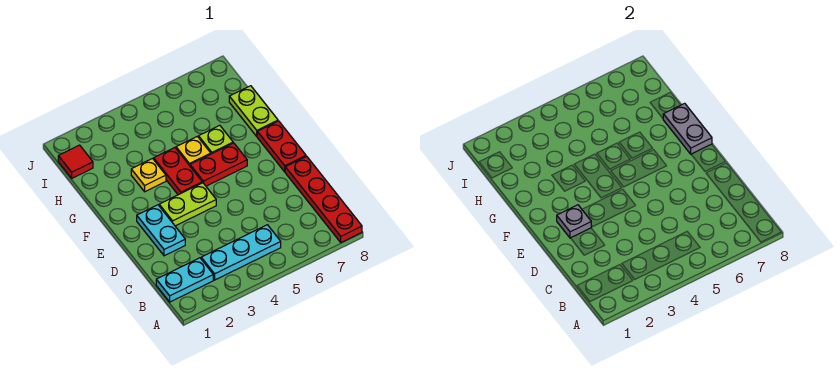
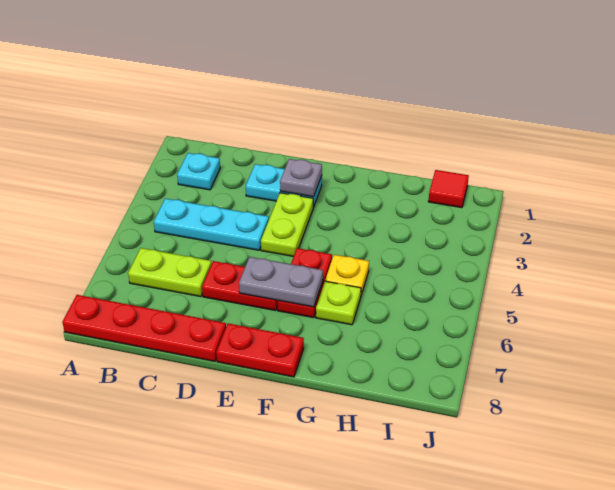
cyan plate B1:B2 level 1 -> cyan plate B2 level 1
cyan plate B3:B5 level 1 -> cyan plate B4:D4 level 1
red plate F4:G4 level 1 -> red plate D6:E6 level 1
grey plate F8:G8 level 2 -> grey plate E6:F6 level 2
yellow plate G3 level 1 -> none
lime plate G8:H8 level 1 -> lime plate B6:C6 level 1

